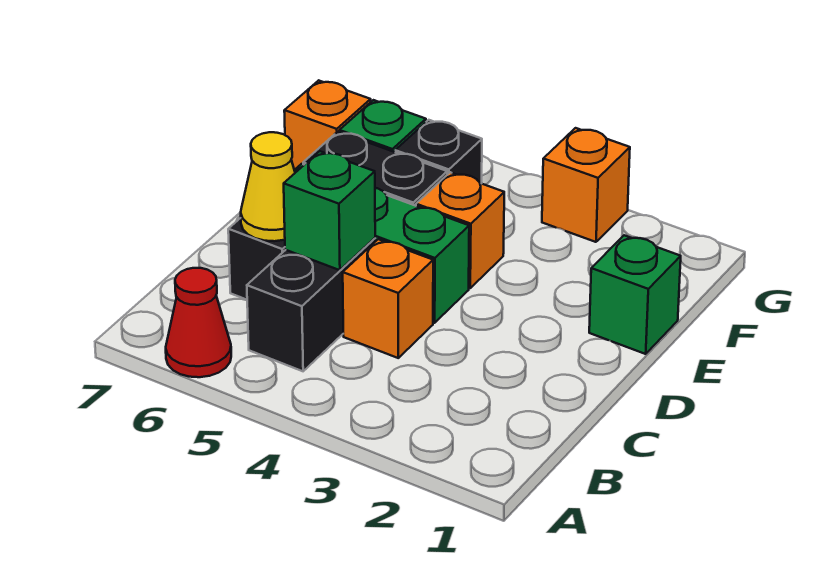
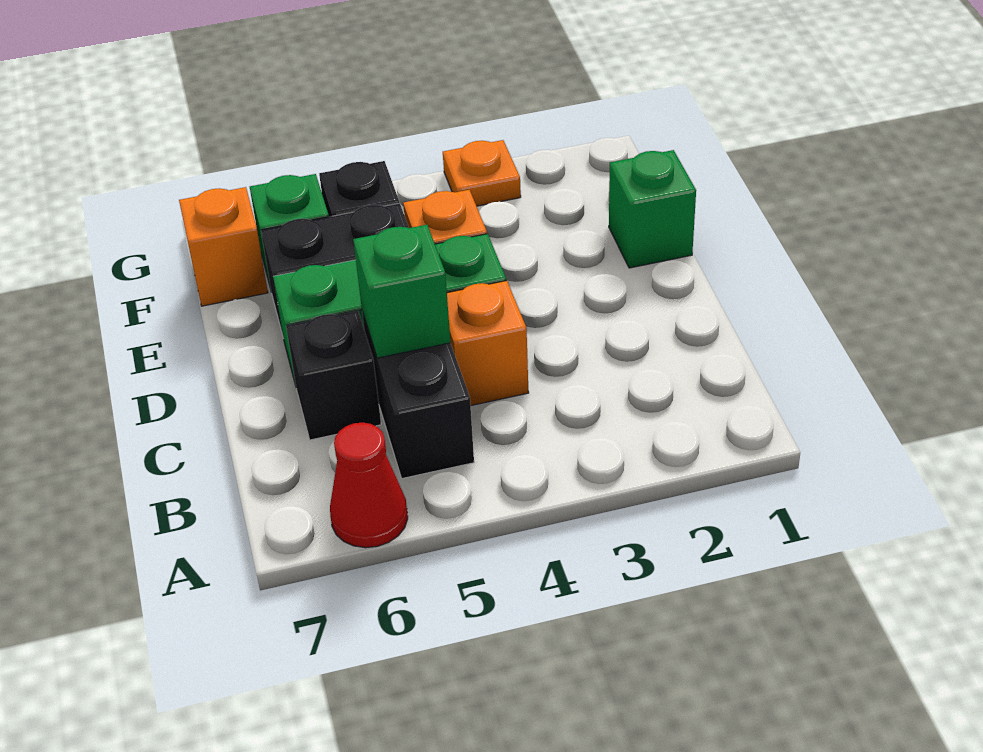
yellow cone C6 level 2 -> none
orange brick G3 level 1 -> orange plate G3 level 1

